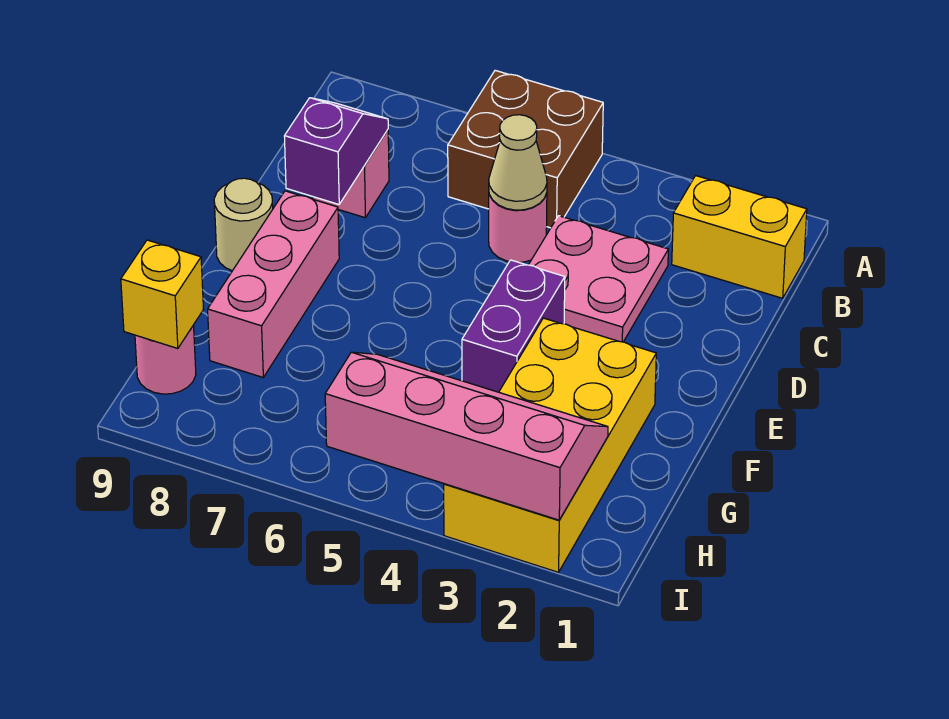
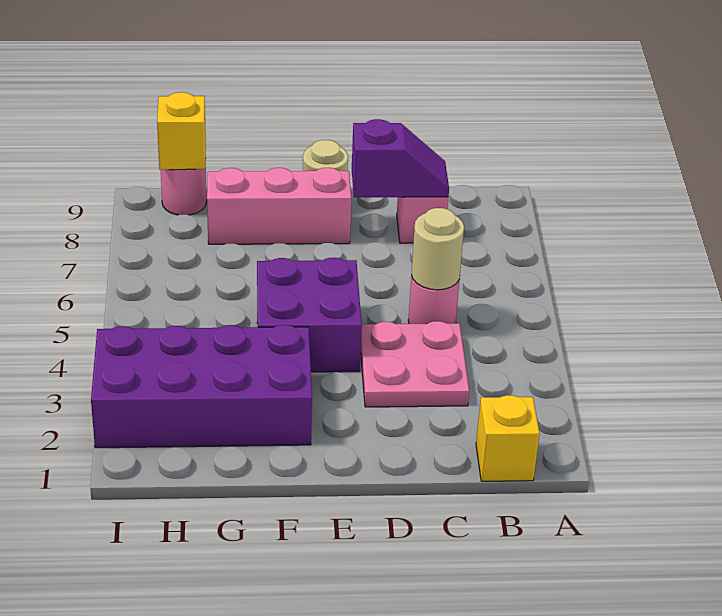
brown brick A5:B6 level 1 -> none
yellow brick B1:B2 level 1 -> yellow brick B1 level 1
tan cone C5 level 2 -> tan round brick C5 level 2
purple brick E4:F4 level 1 -> purple brick E4:F5 level 1
yellow brick F2:I3 level 1 -> purple brick F2:I3 level 1
pink slope H2:I5 level 2 top I -> none

